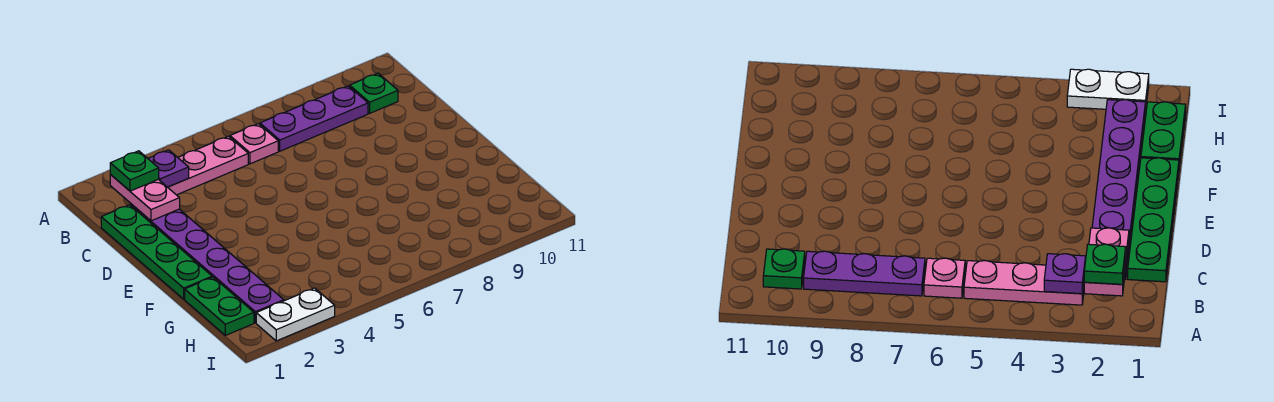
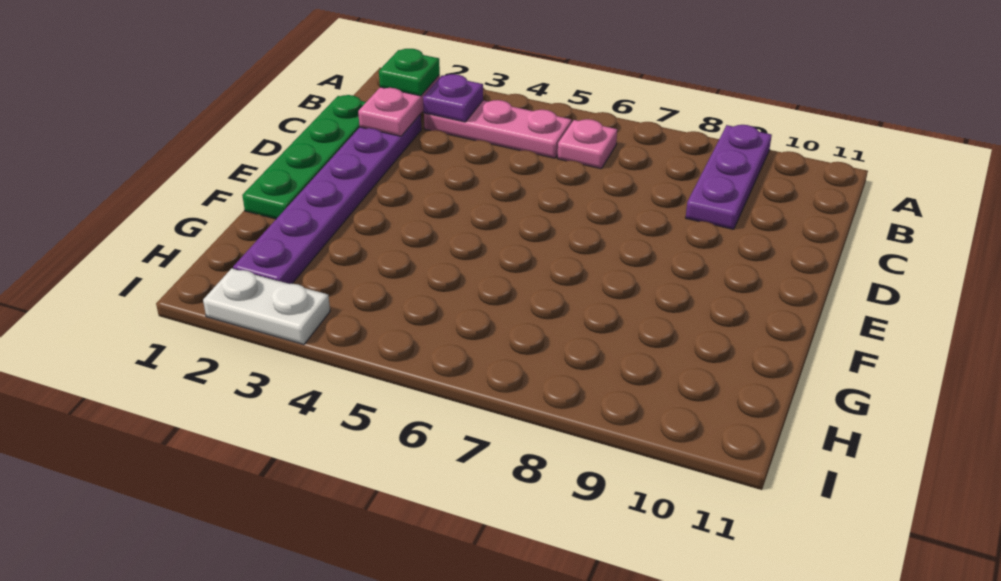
purple plate B7:B9 level 1 -> purple plate A9:C9 level 1
green plate B10 level 1 -> none
green plate G1:H1 level 1 -> none

